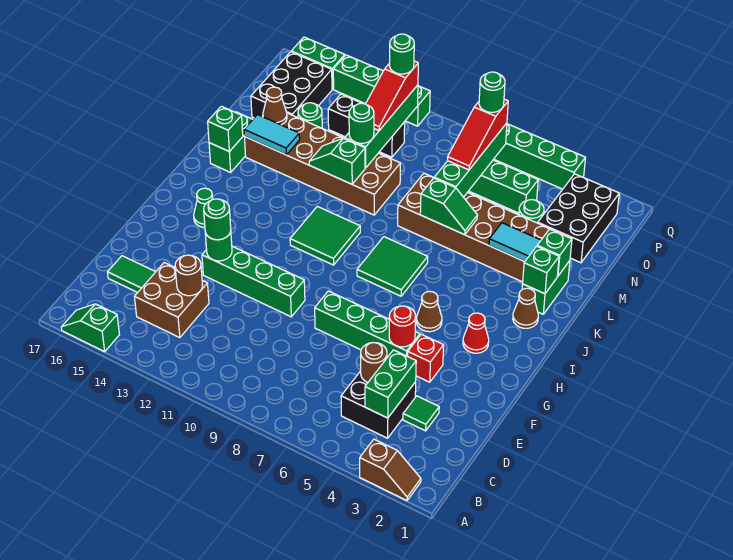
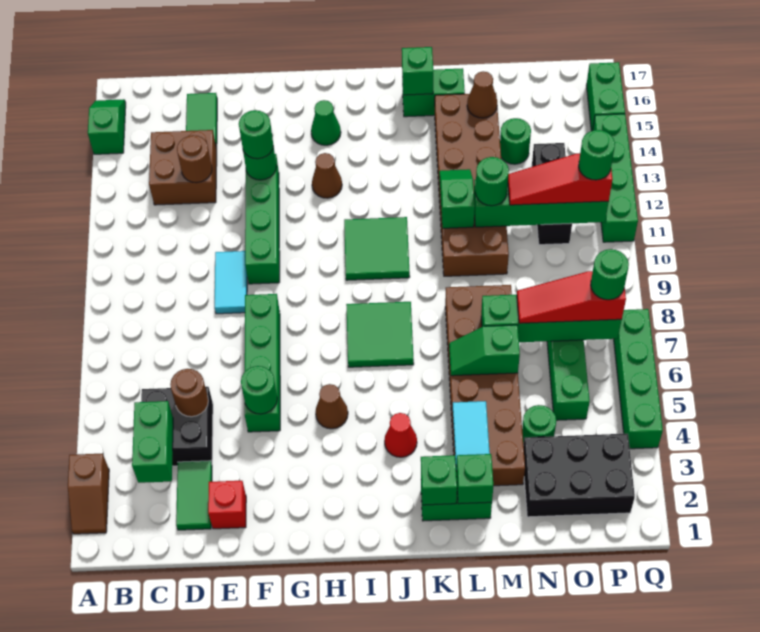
green brick C4:D4 level 2 -> green brick C3:C4 level 2
green tile D3 level 1 -> green tile D2:D3 level 1
red brick F4 level 1 -> red brick E2 level 1
red round brick F5 level 2 -> green round brick F5 level 2
red cone H3 level 1 -> red cone J4 level 1
brown cone J2 level 1 -> brown cone H13 level 1
green slope L6:L7 level 2 top 7 -> green slope L6:M6 level 2 top M
cyan tile L14:L15 level 2 -> cyan tile E9:E10 level 1
black brick N15:P16 level 1 -> none

